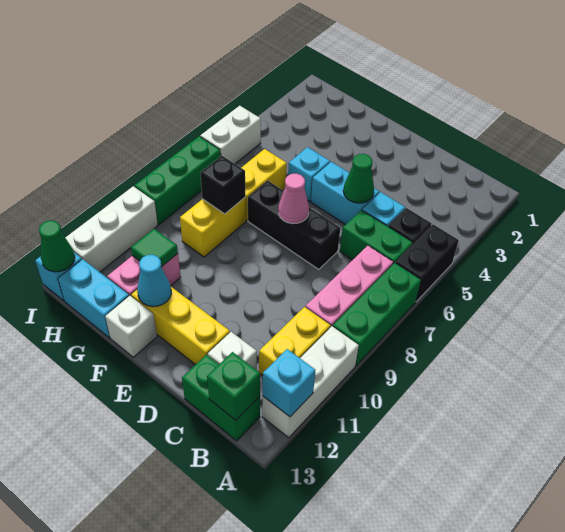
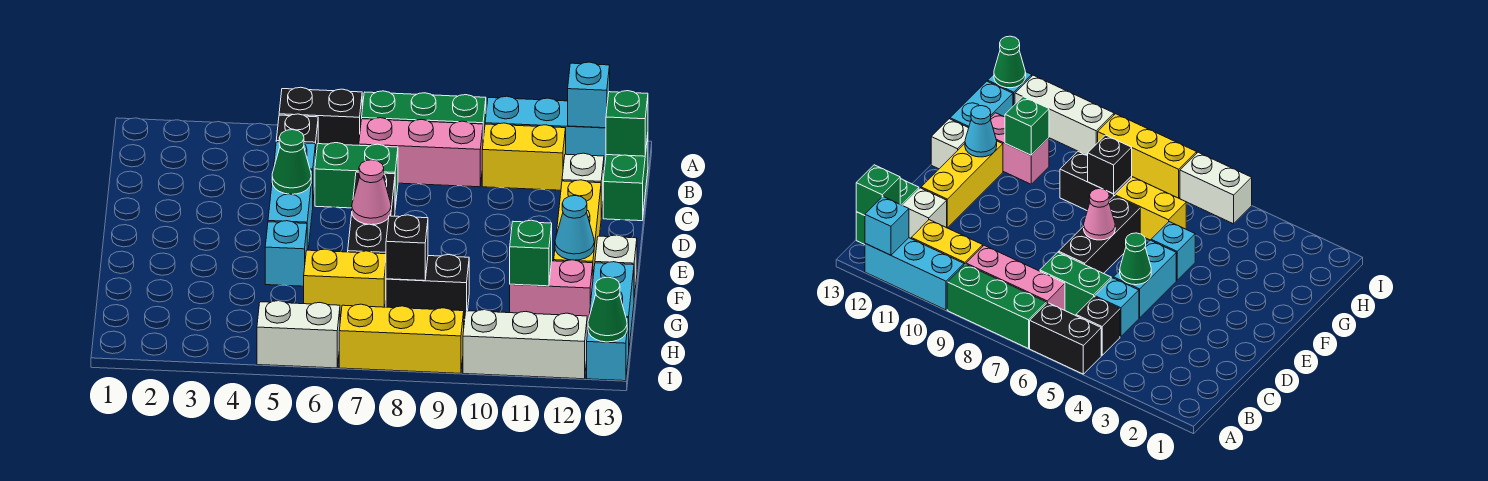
white brick A10:A12 level 1 -> cyan brick A10:A12 level 1
green brick B6:C6 level 1 -> green brick C6:C7 level 1
yellow brick G8:G9 level 1 -> black brick G8:G9 level 1
green tile G11 level 2 -> green brick G11 level 2
green brick I7:I9 level 1 -> yellow brick I7:I9 level 1

